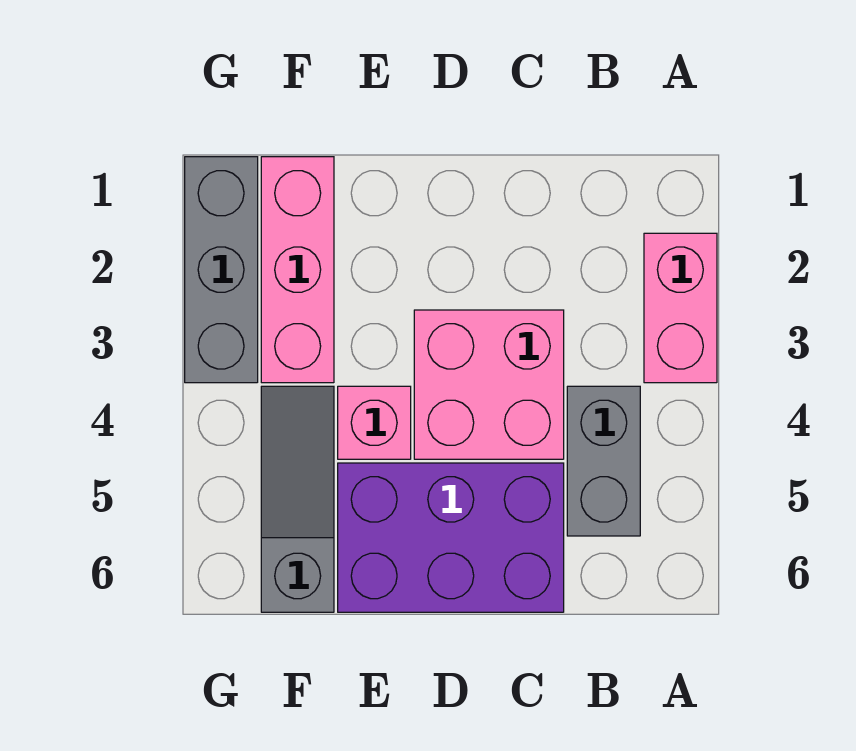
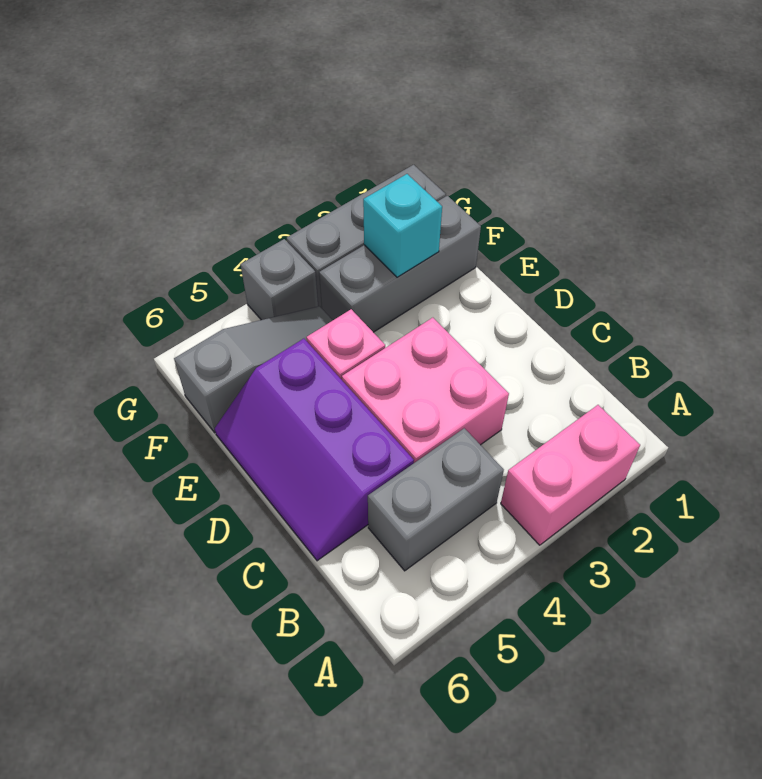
purple brick C5:E6 level 1 -> purple slope C5:E6 level 1 top 5
pink brick F1:F3 level 1 -> grey brick F1:F3 level 1
none -> cyan brick F2 level 2
none -> grey brick G4 level 1

